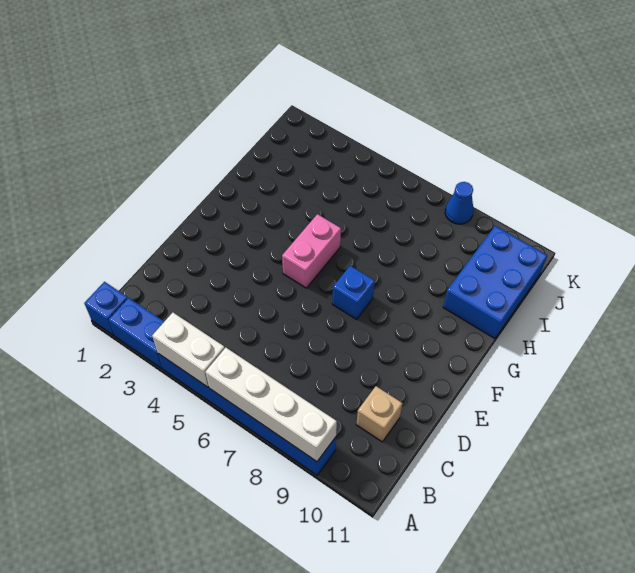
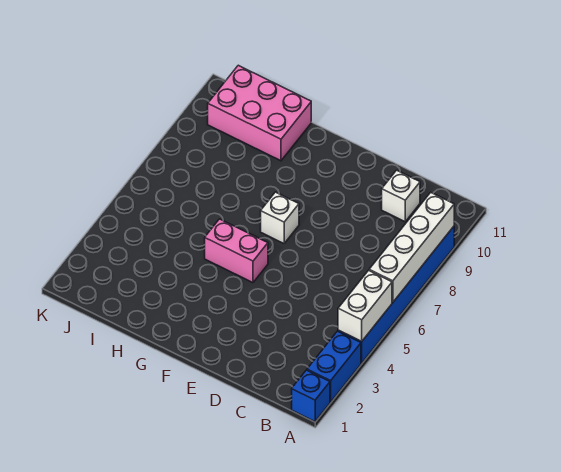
tan brick C10 level 1 -> white brick C10 level 1
blue brick F7 level 1 -> white brick F7 level 1
blue brick H10:J11 level 1 -> pink brick H10:J11 level 1
blue cone K8 level 1 -> none

